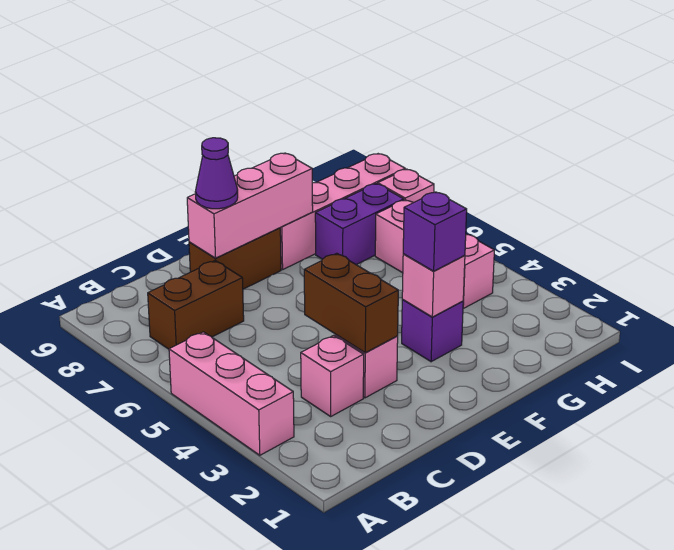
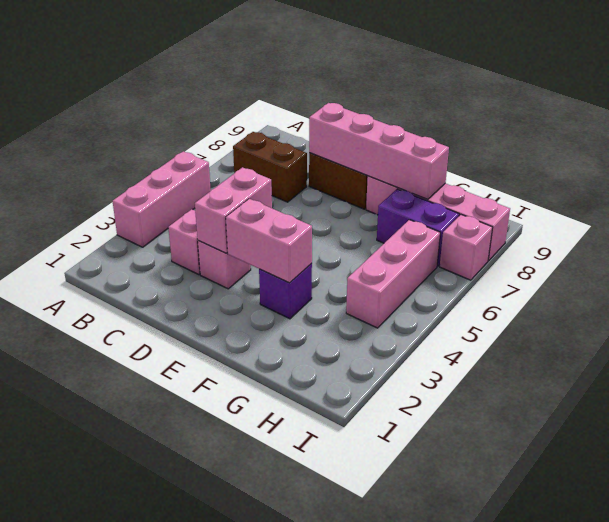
brown brick D3:D4 level 2 -> pink brick D3:D4 level 2
pink brick D8:F8 level 2 -> pink brick D8:G8 level 2
purple cone D8 level 3 -> none
pink brick F3 level 2 -> pink brick E3:F3 level 2
purple brick F3 level 3 -> none

